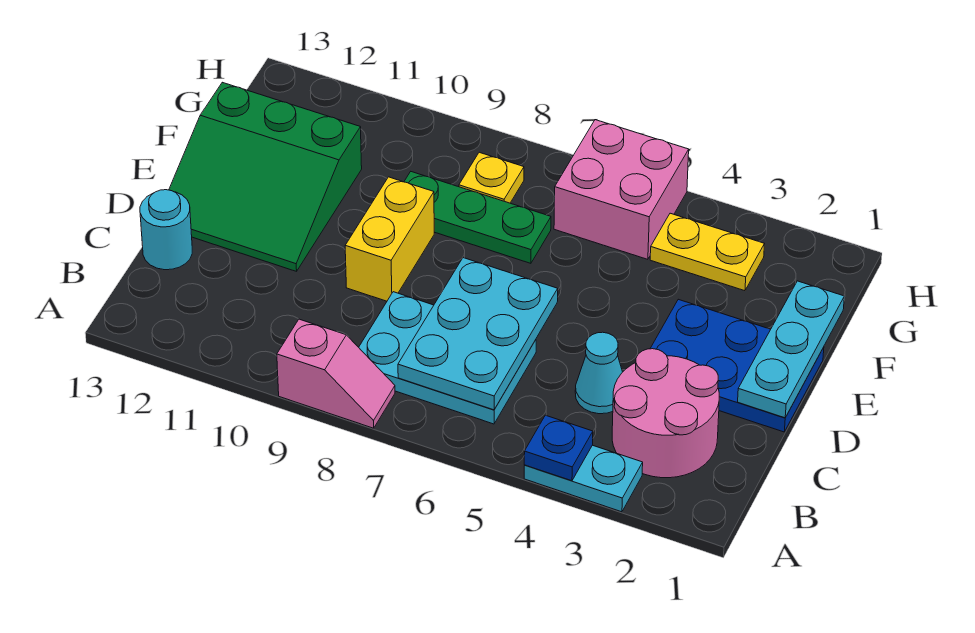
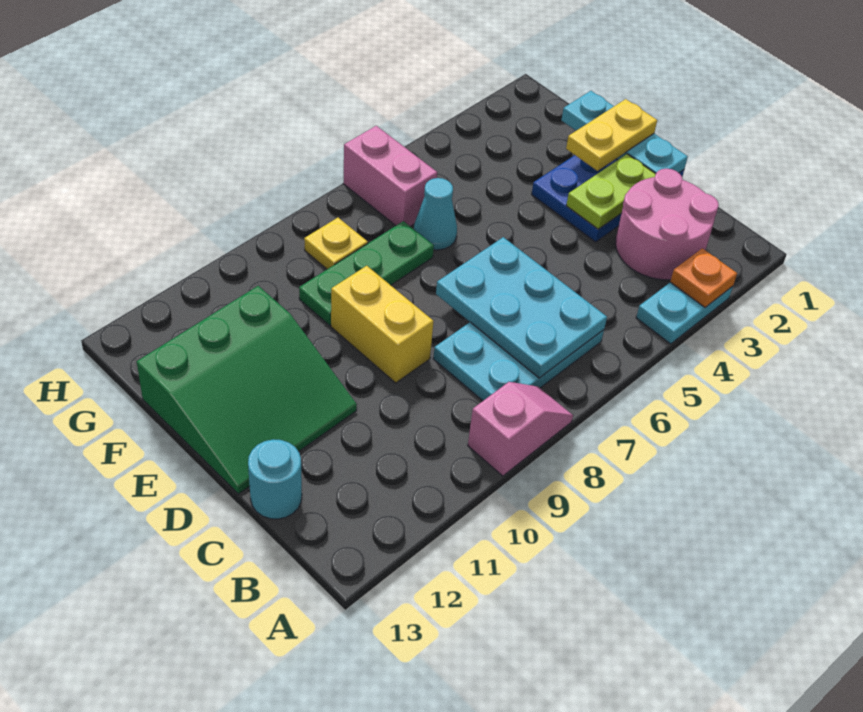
none -> orange plate A3 level 2
blue plate A4 level 2 -> none
cyan cone C4 level 1 -> cyan cone F6 level 1
none -> lime plate D2:D3 level 2
yellow plate G3:G4 level 1 -> yellow plate E1:E2 level 3
pink brick G5:H6 level 1 -> pink brick G6:H6 level 1

